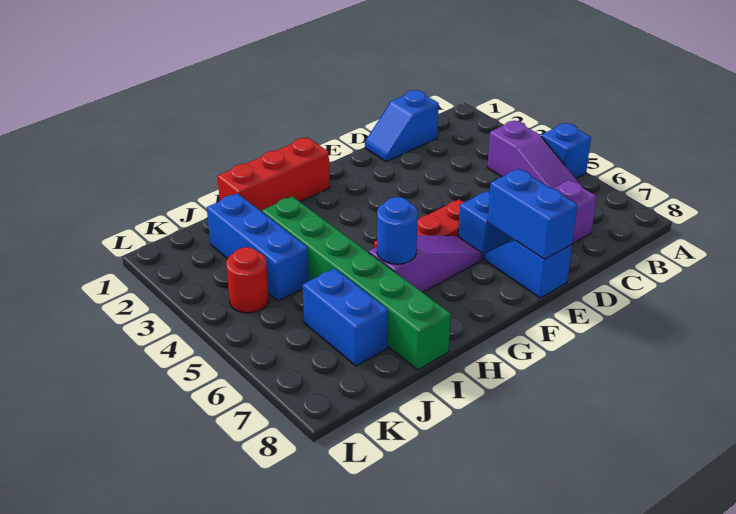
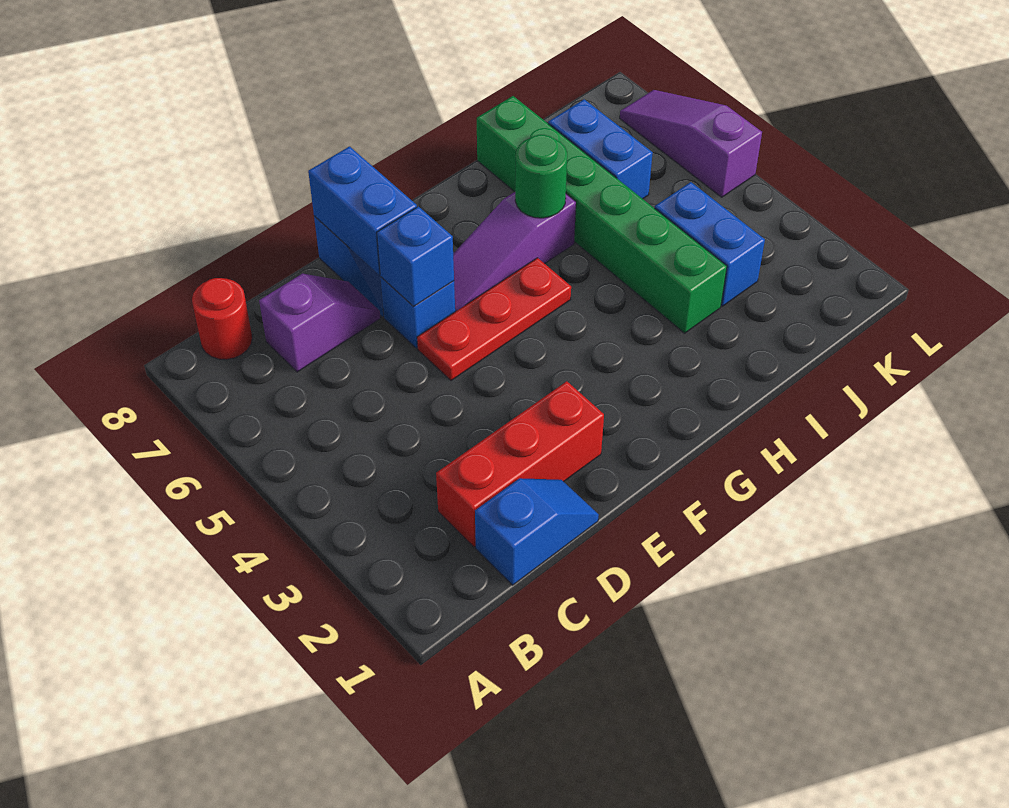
blue brick A5 level 1 -> blue brick E6 level 2
purple slope B4:B6 level 1 top 4 -> purple slope L5:L7 level 1 top 5
red brick G1:I1 level 1 -> red brick C2:E2 level 1
blue round brick H6 level 2 -> green round brick H6 level 2
blue brick J2:J4 level 1 -> blue brick J3:J4 level 1
red round brick K4 level 1 -> red round brick B8 level 1

